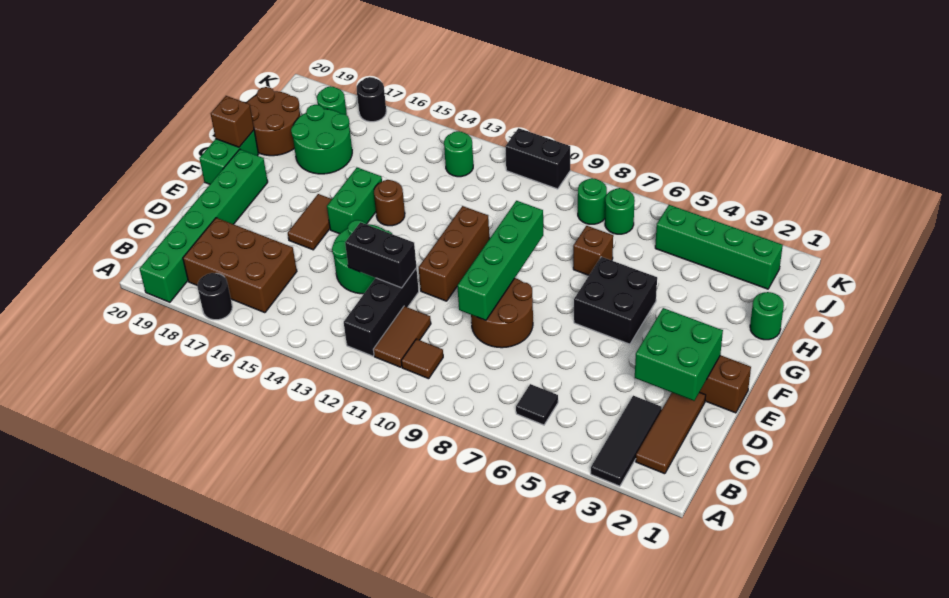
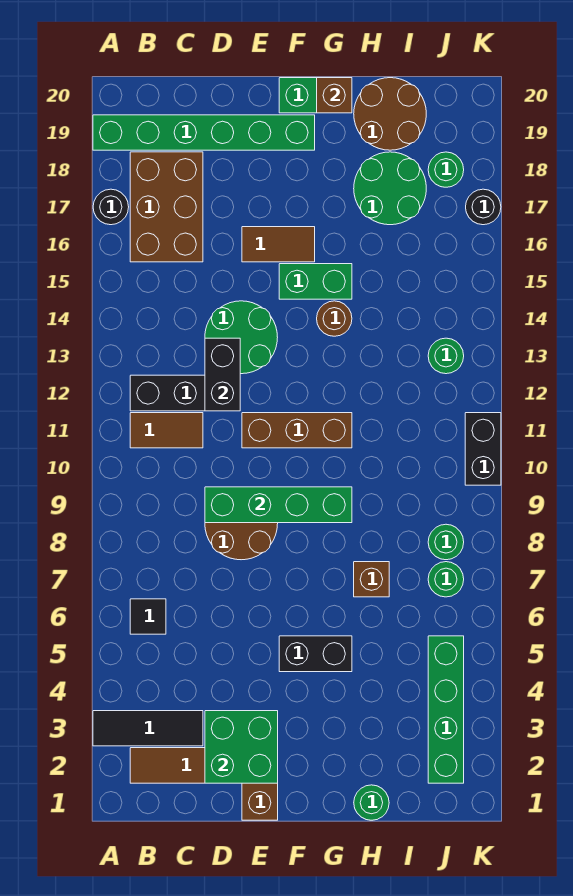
brown tile B10 level 1 -> none
black brick F5:G6 level 1 -> black brick F5:G5 level 1

